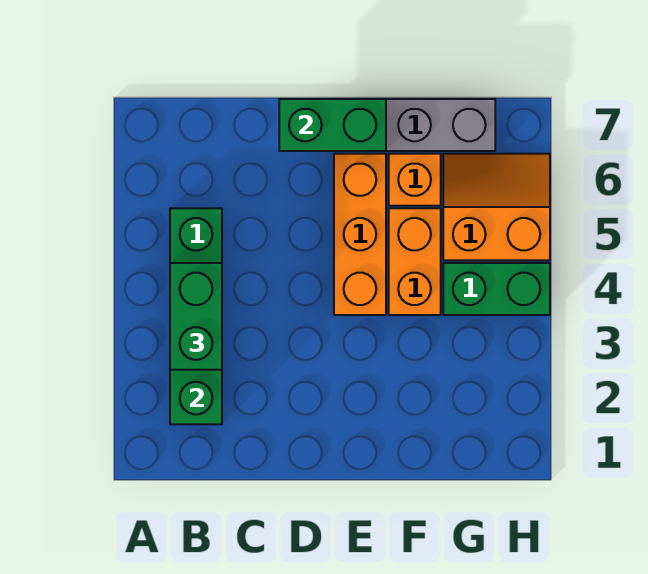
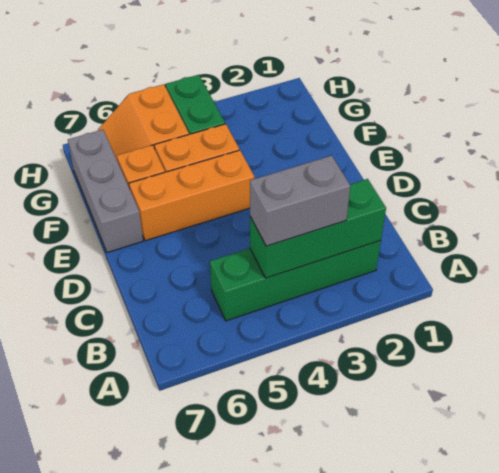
green brick B3:B4 level 3 -> grey brick B3:B4 level 3
green brick D7:E7 level 2 -> none

